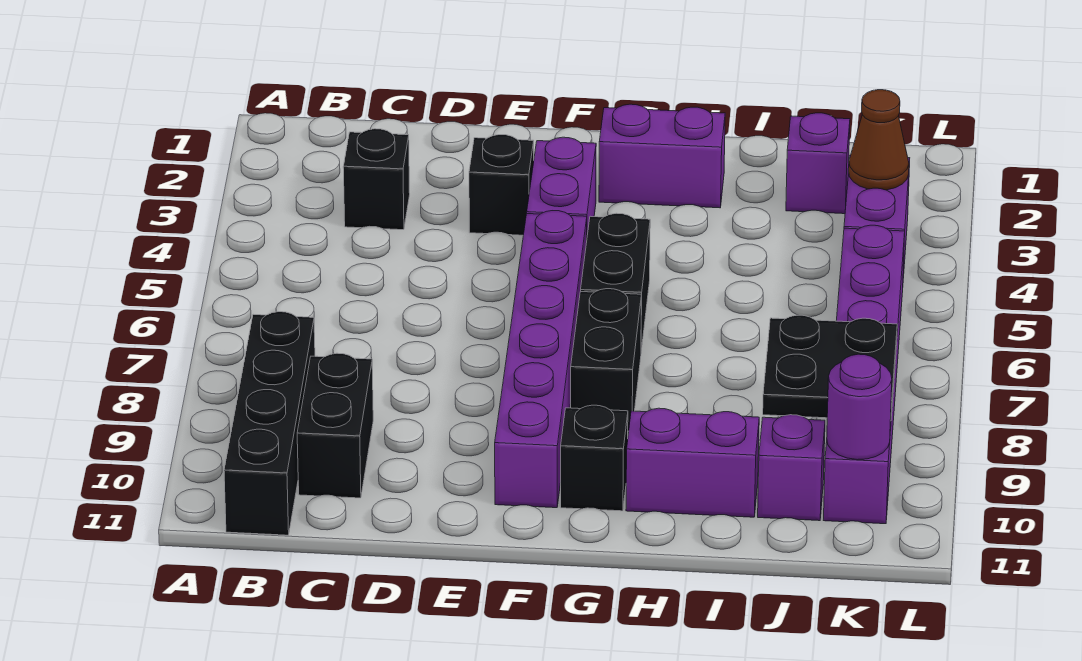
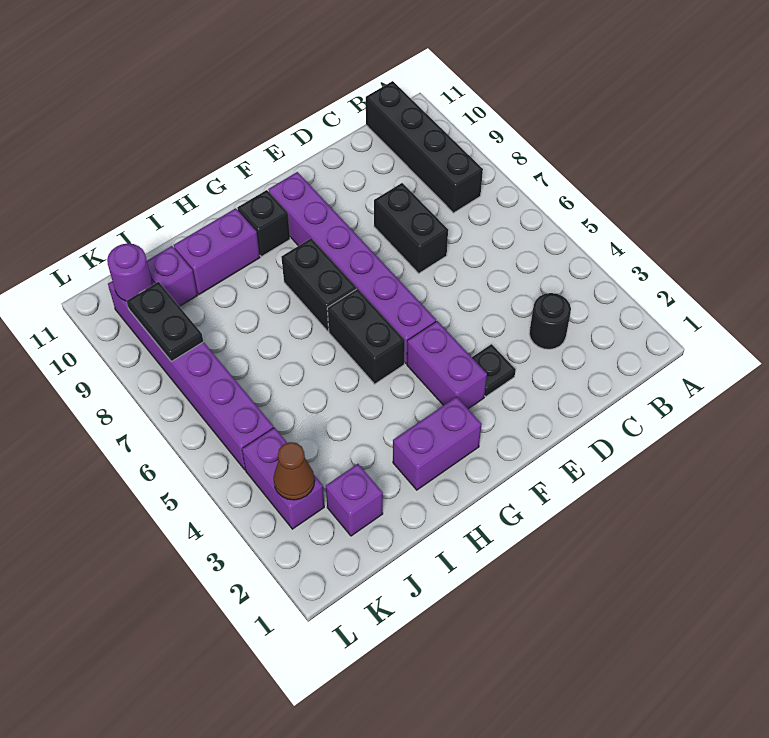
black brick C3 level 1 -> black round brick C3 level 1
black brick C9:C10 level 1 -> black brick D7:D8 level 1
black brick E3 level 1 -> black plate E3 level 1
black plate J8:K9 level 2 -> black plate K8:K9 level 2

